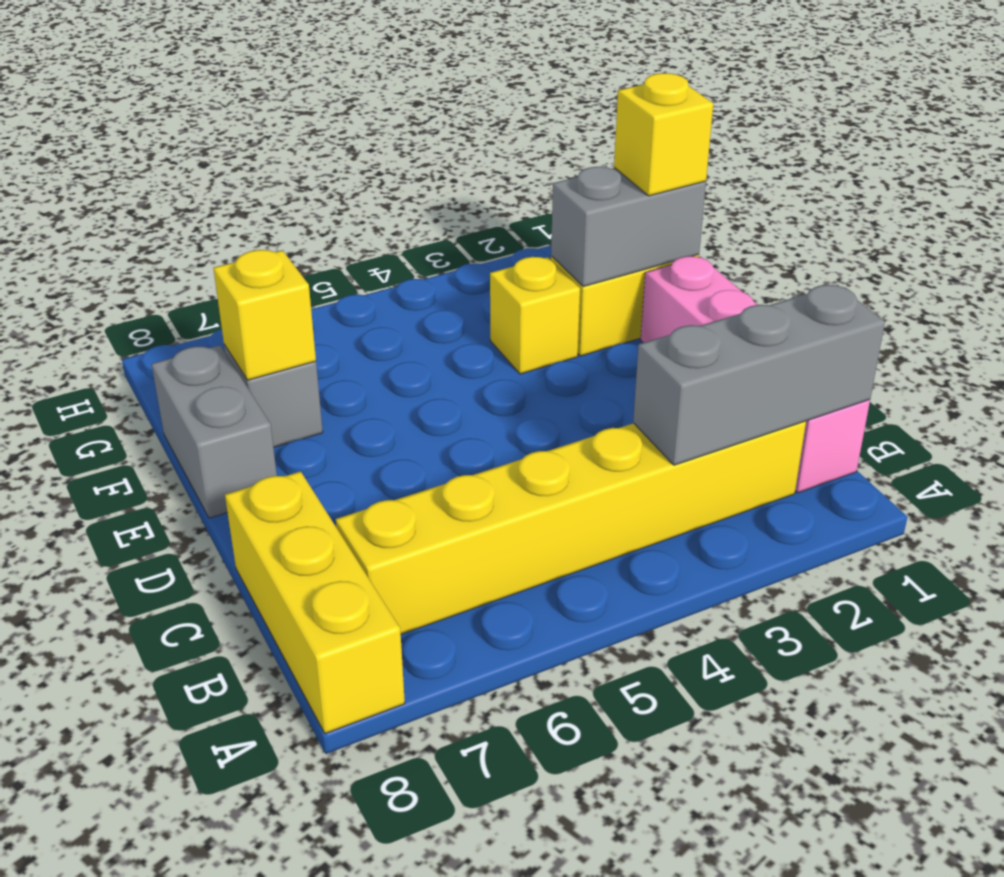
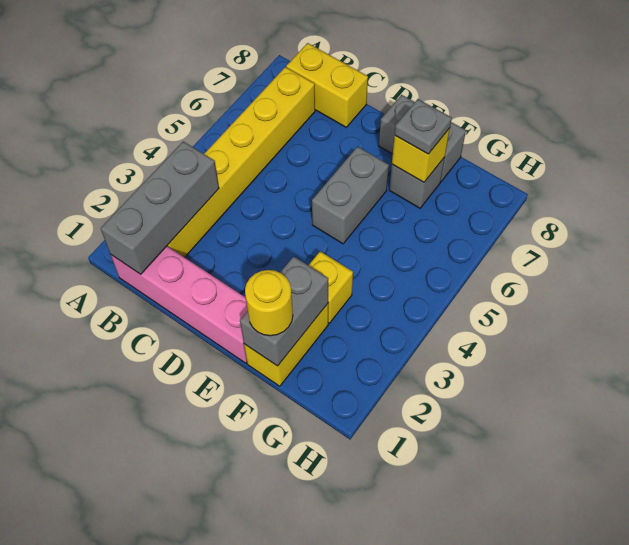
yellow brick A8:C8 level 1 -> yellow brick B8:C8 level 1
none -> grey brick E5:E6 level 1
yellow brick F1 level 3 -> yellow round brick F1 level 3
none -> grey plate F7 level 3

